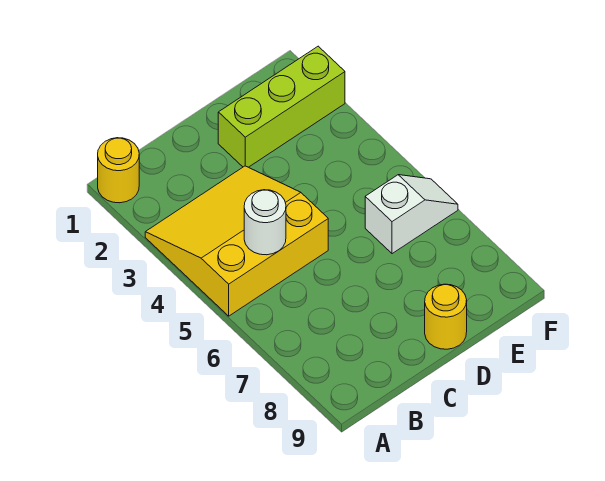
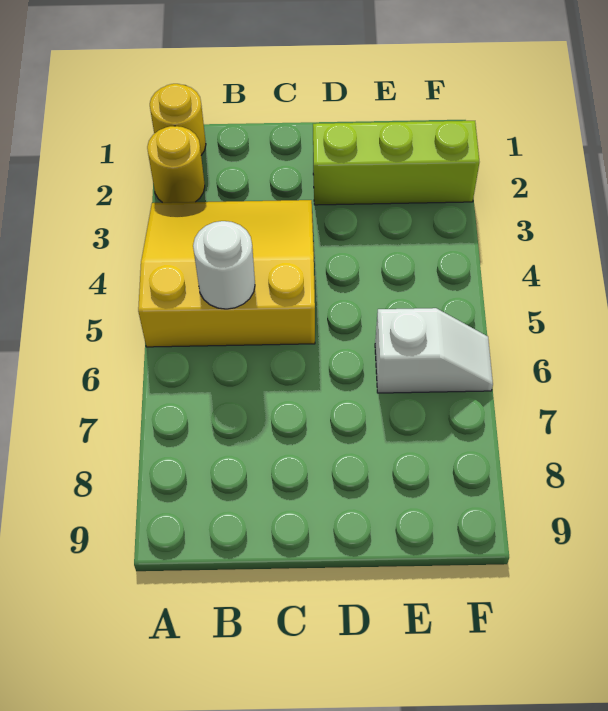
yellow round brick D9 level 1 -> yellow round brick A2 level 1

